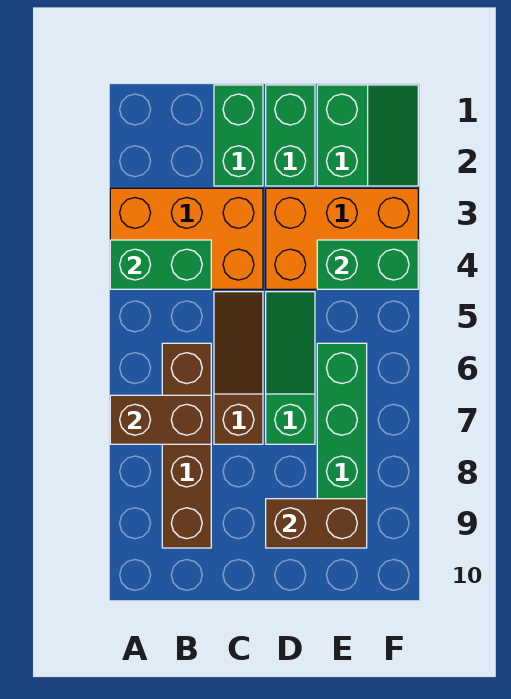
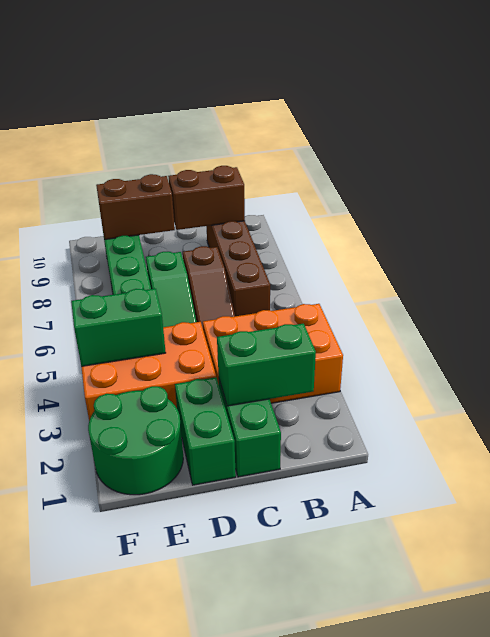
green brick A4:B4 level 2 -> green brick B2:C2 level 2
brown brick A7:B7 level 2 -> brown brick B9:C9 level 2
green slope E1:F2 level 1 top E -> green round brick E1:F2 level 1

